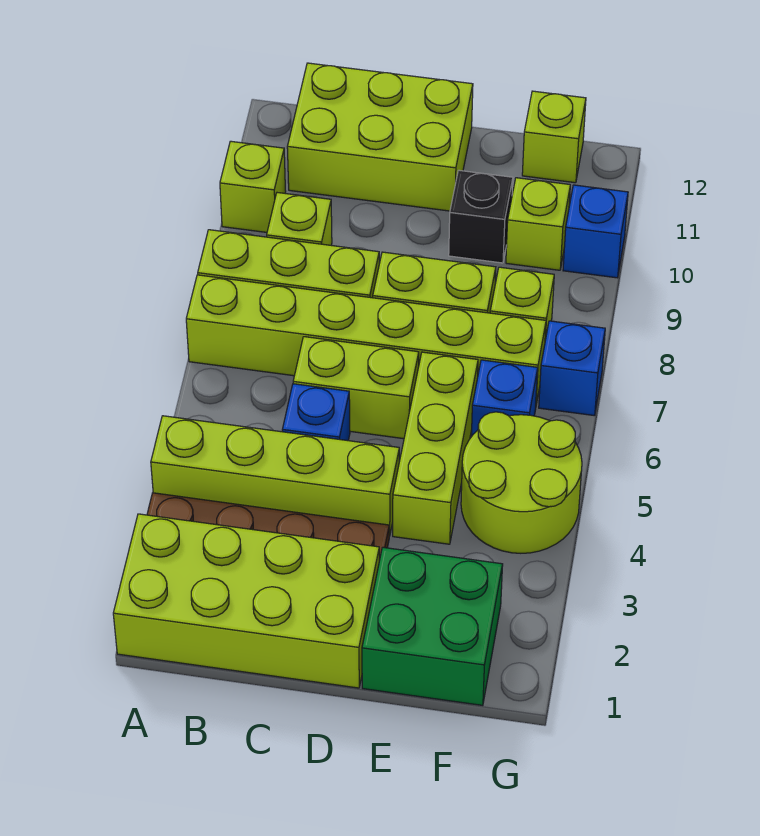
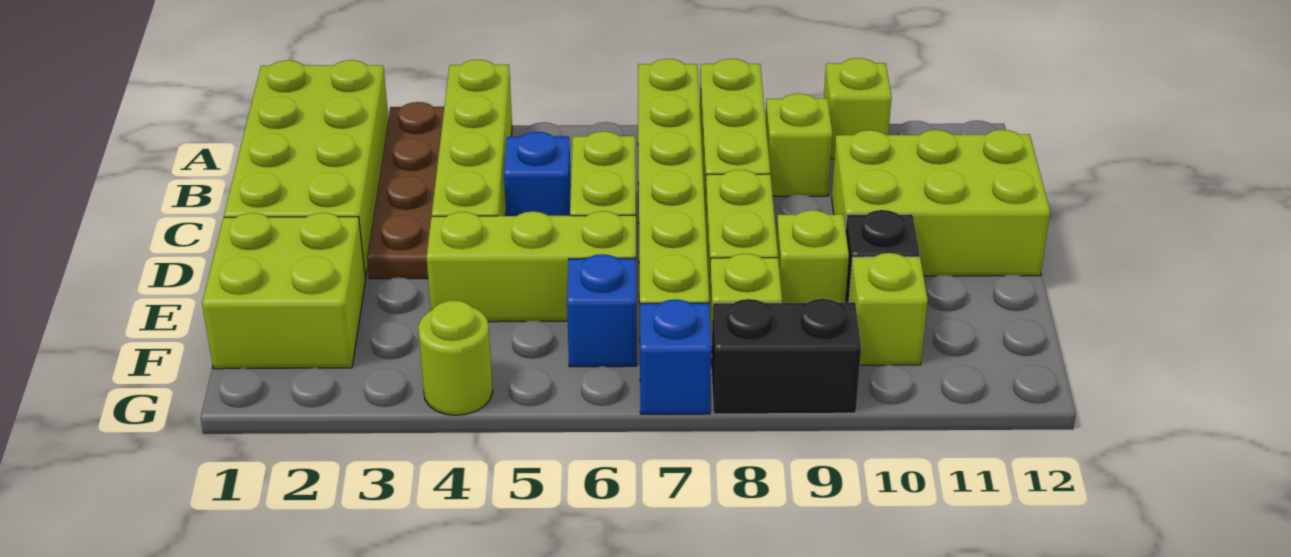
lime brick B11:D12 level 1 -> lime brick C10:D12 level 1
green brick E1:F2 level 1 -> lime brick E1:F2 level 1
lime round brick F4:G5 level 1 -> lime round brick G4 level 1
lime brick F12 level 1 -> lime brick E9 level 1
none -> black brick G8:G9 level 1
blue brick G10 level 1 -> none

